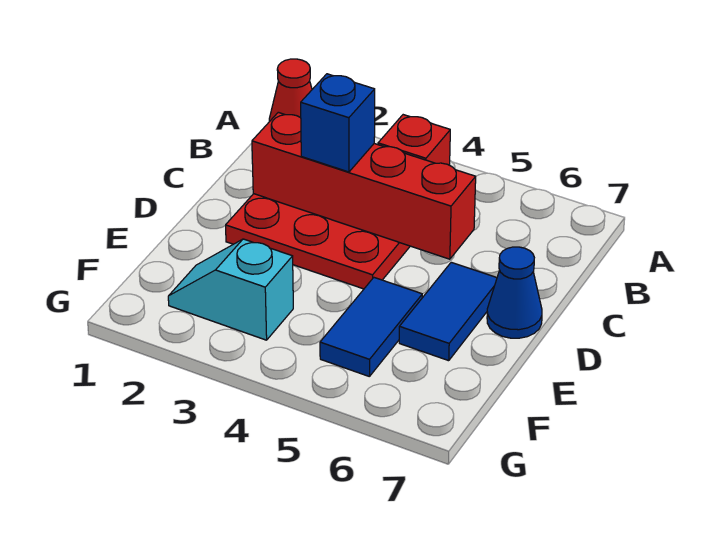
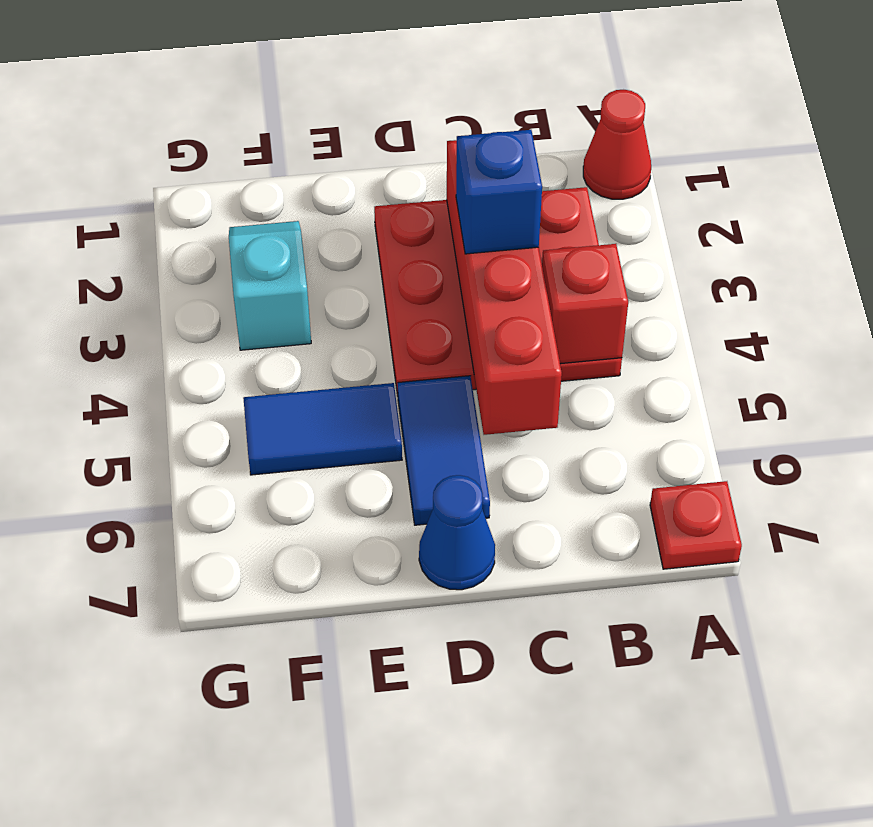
none -> red plate A7 level 1
blue tile D6:E6 level 1 -> blue tile D5:D6 level 1

